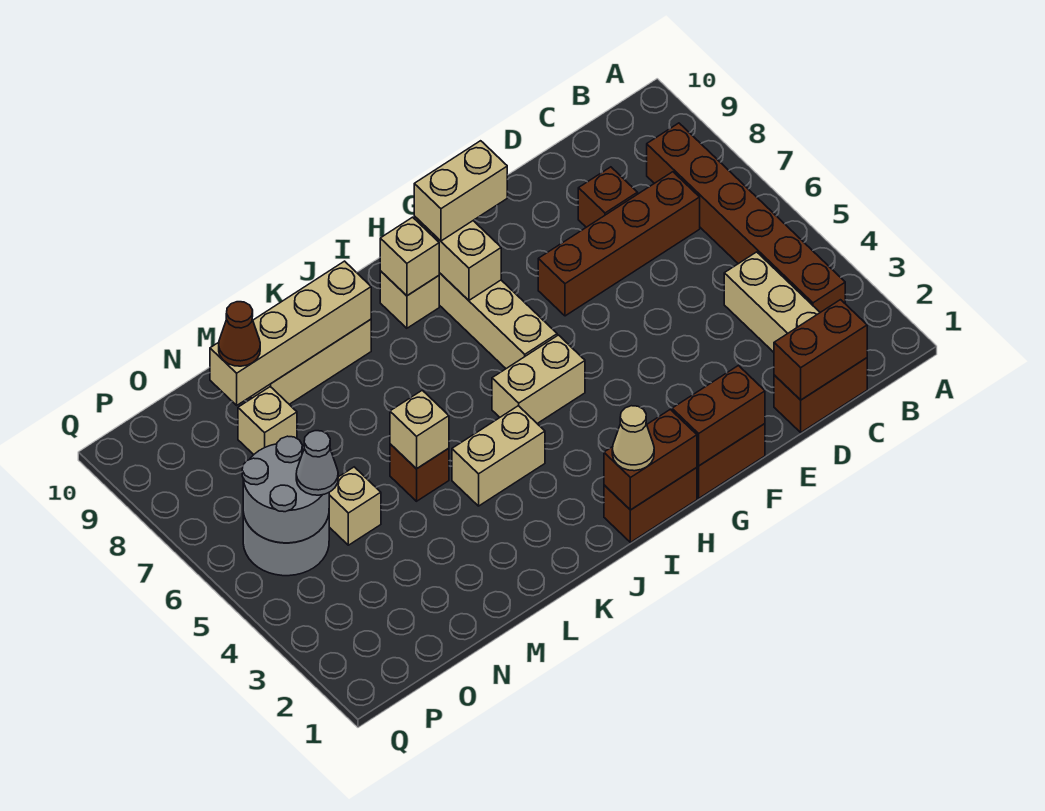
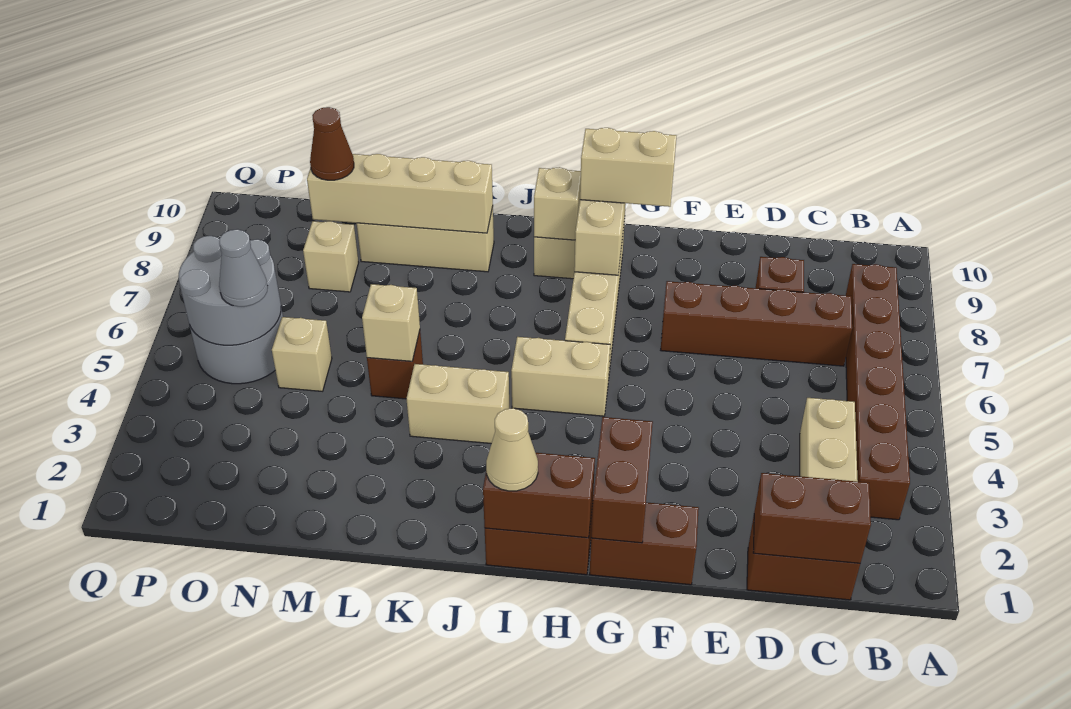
brown brick F1:G1 level 2 -> brown brick G1:G2 level 2

